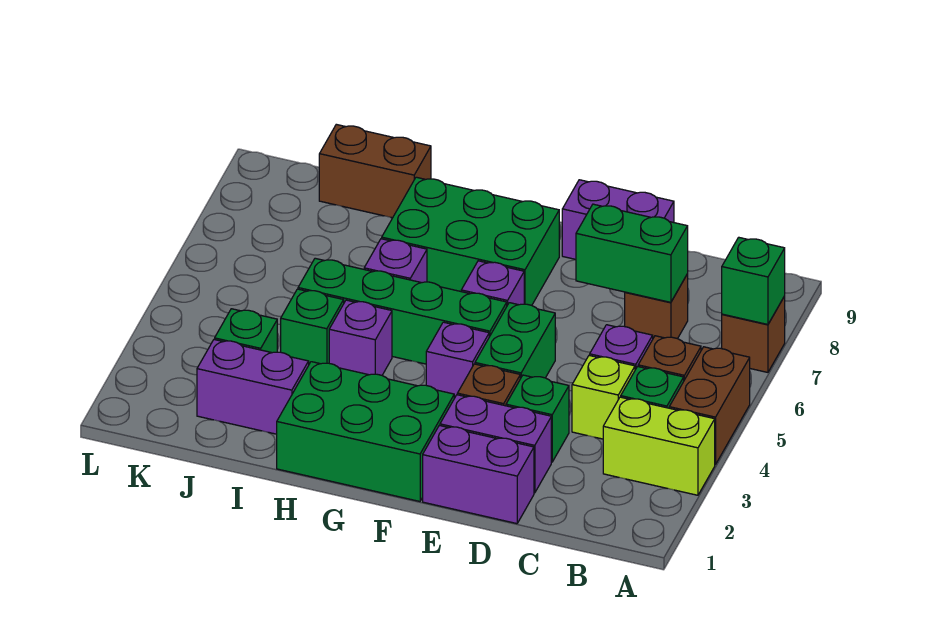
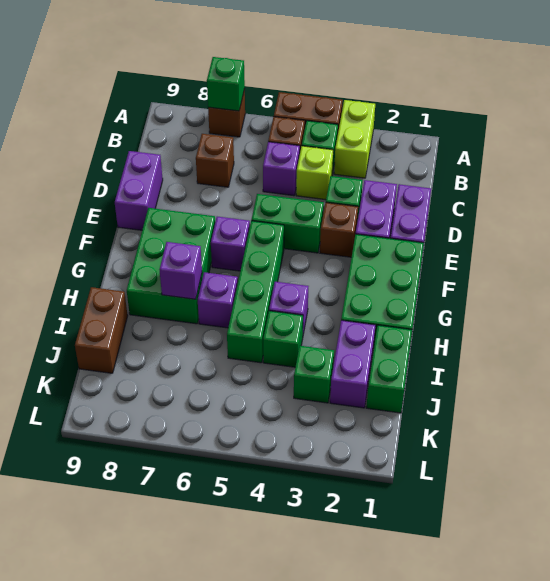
green brick C7:D7 level 2 -> green brick I1:J1 level 1
purple brick F4 level 1 -> purple brick H7 level 2

